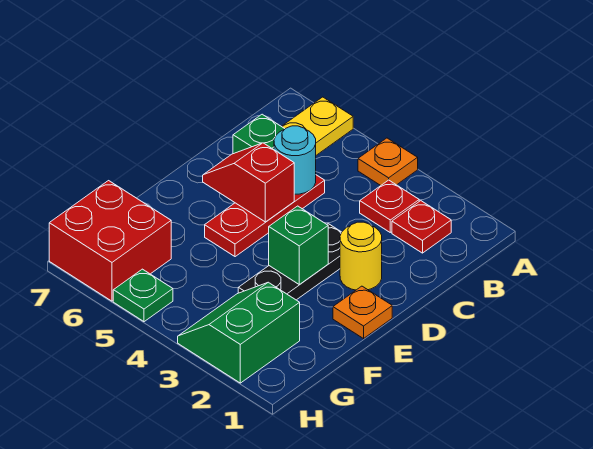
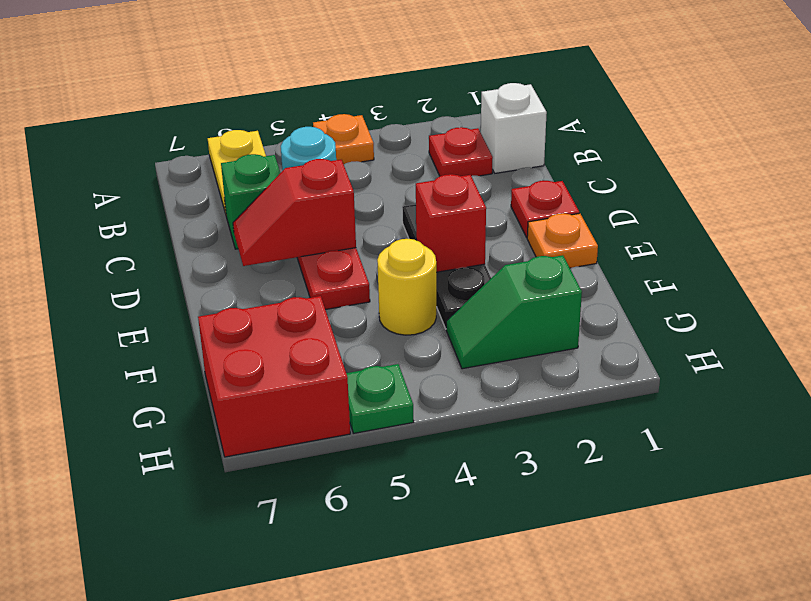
none -> white brick B1 level 1
red plate B3 level 1 -> red plate D1 level 1
yellow round brick D2 level 1 -> yellow round brick F4 level 1
green brick E3 level 2 -> red brick E3 level 2
green slope G2:H3 level 1 top 2 -> green slope G2:G3 level 1 top 2

